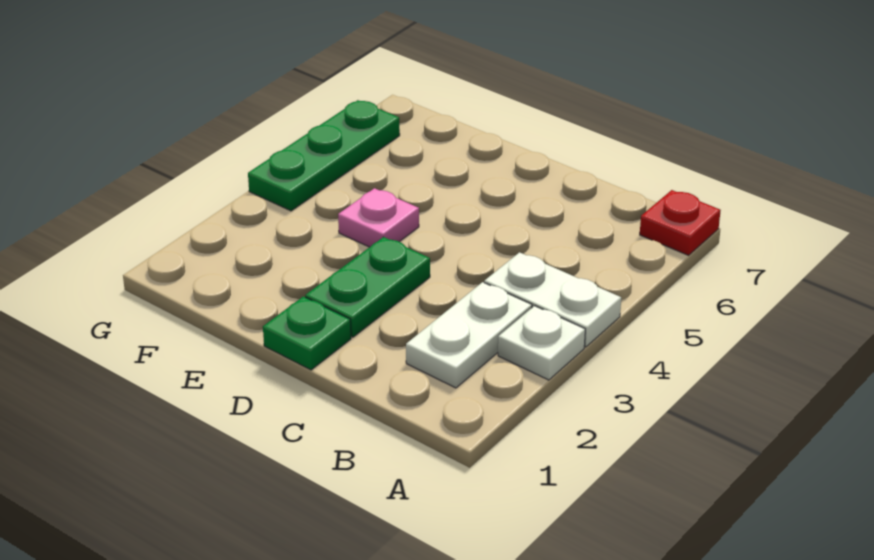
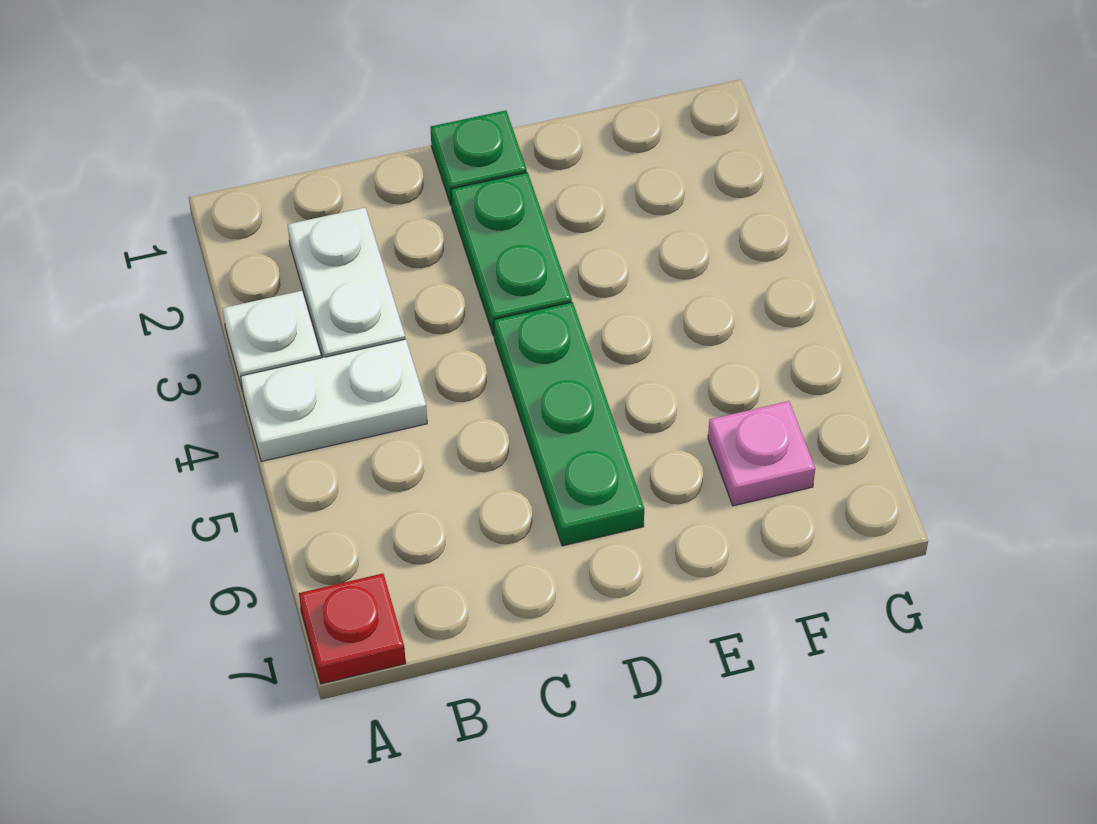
pink plate E4 level 1 -> pink plate F6 level 1
green plate G4:G6 level 1 -> green plate D4:D6 level 1

